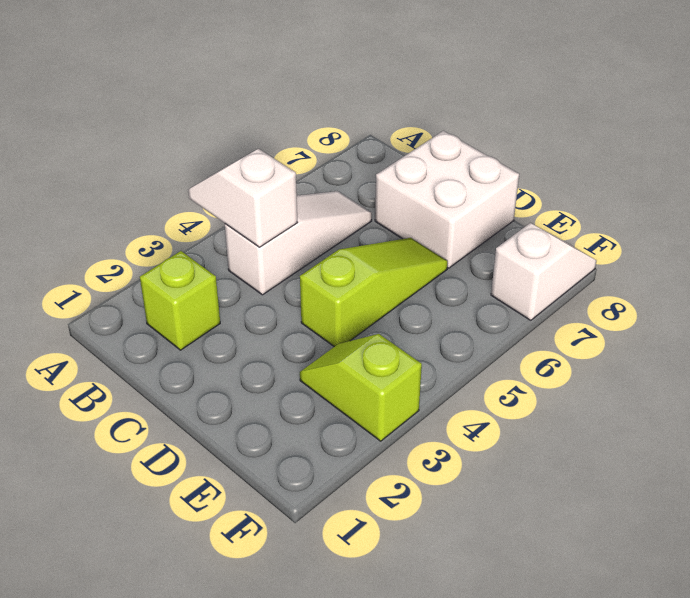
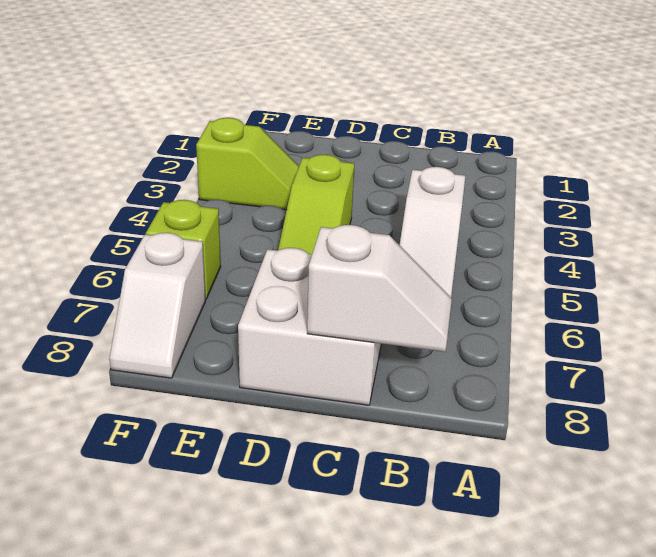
white slope A4:B4 level 2 top B -> white slope B8:C8 level 2 top C
lime brick B2 level 1 -> lime brick F6 level 1

